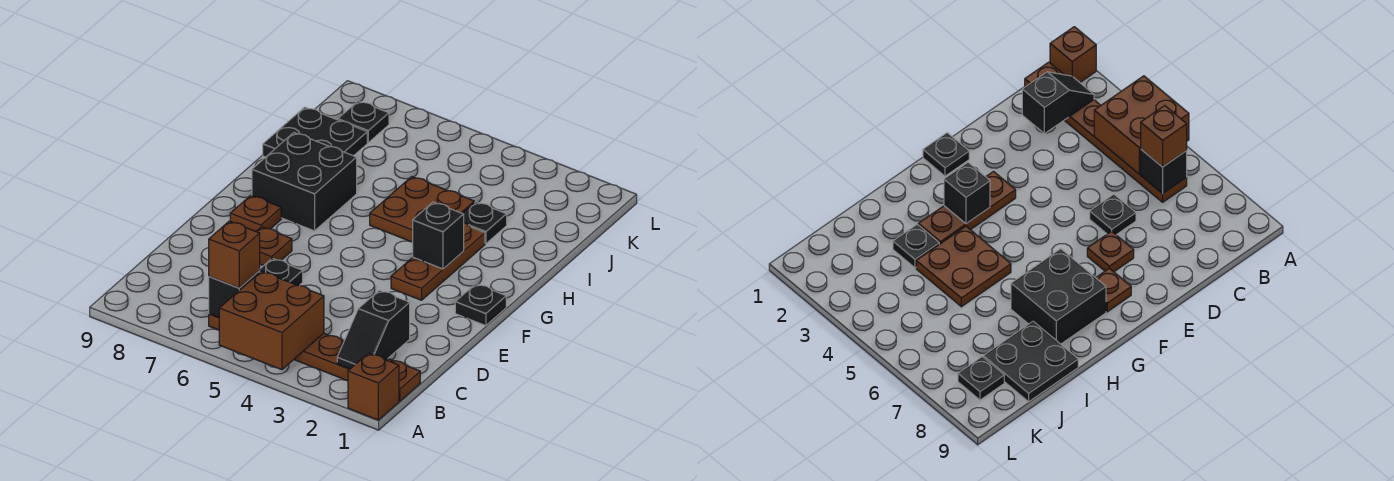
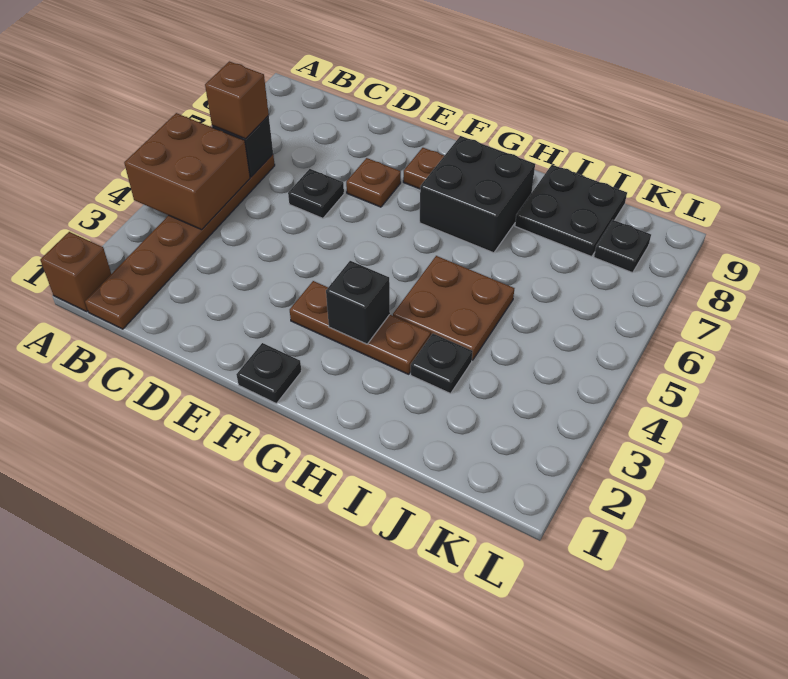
black slope B2:C2 level 2 top C -> none

